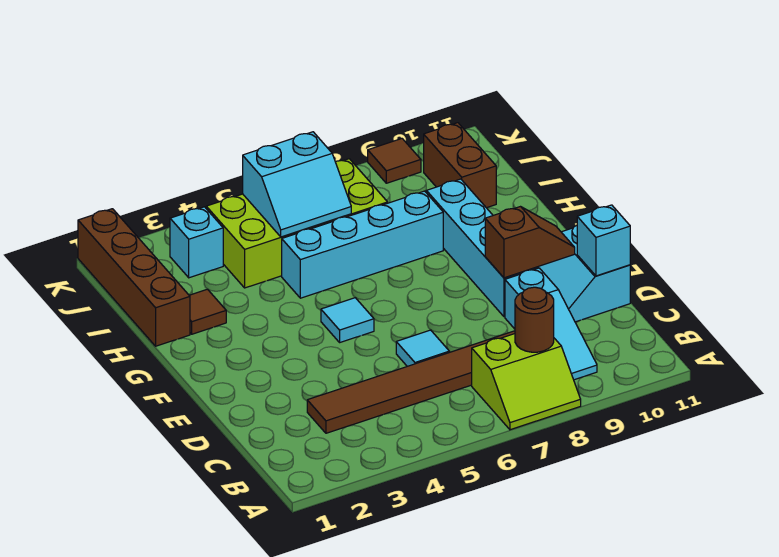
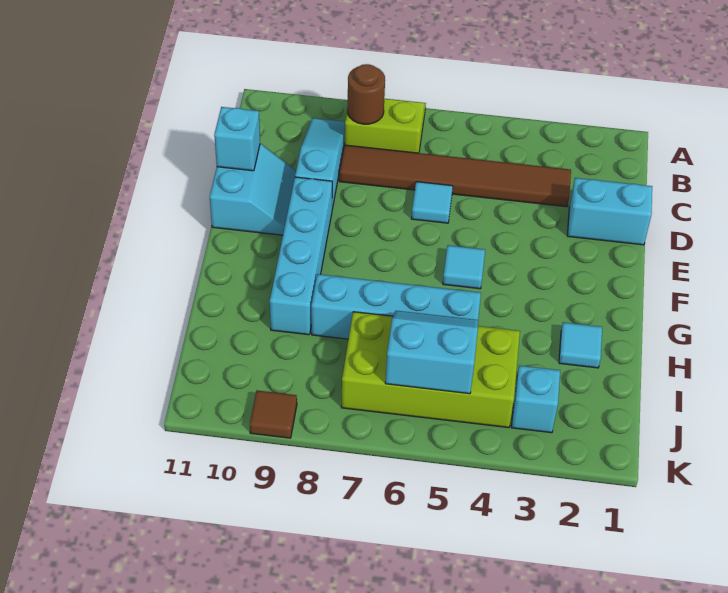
none -> cyan brick D1:D2 level 1
brown slope E9:E10 level 2 top 9 -> none
brown brick H1:K1 level 1 -> none
brown tile H2 level 1 -> cyan tile H2 level 1
brown brick I10:J10 level 1 -> none

